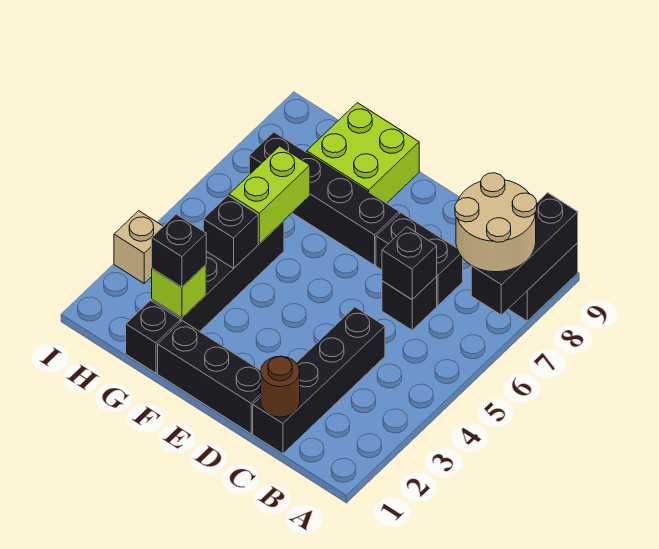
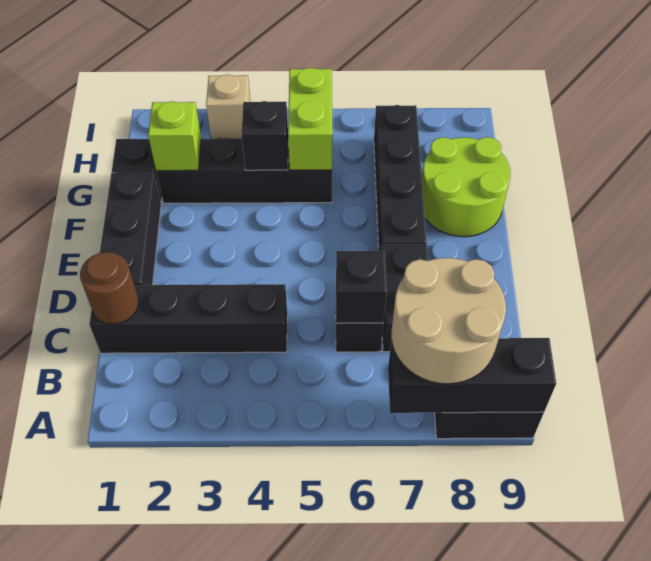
lime brick F8:G9 level 1 -> lime round brick F8:G9 level 1
black brick G2 level 3 -> none
lime brick G5:G6 level 2 -> lime brick G5:H5 level 2

